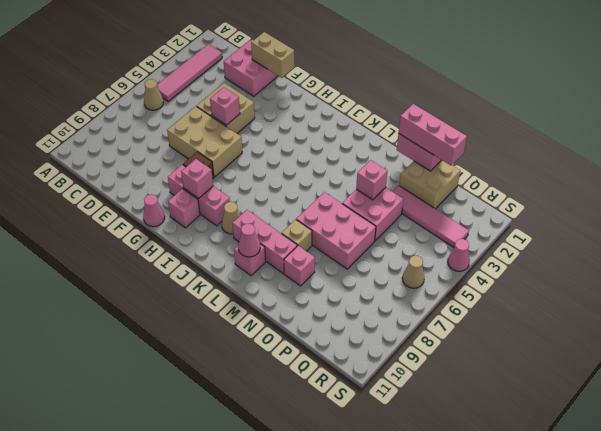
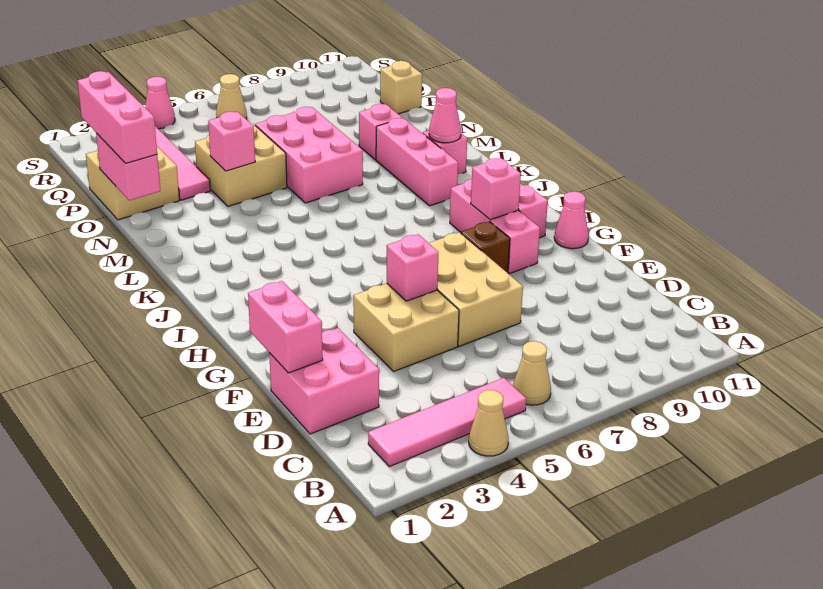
tan brick E1:F1 level 2 -> pink brick E1:F1 level 2
tan cone J9 level 1 -> tan cone A4 level 1
tan brick M8 level 1 -> tan brick P11 level 1
pink brick N4:O5 level 1 -> tan brick N4:O5 level 1

